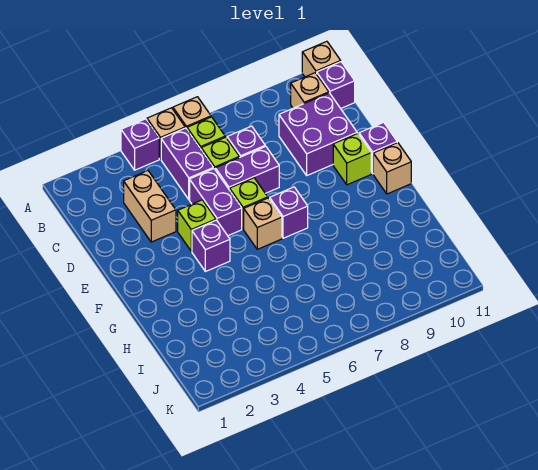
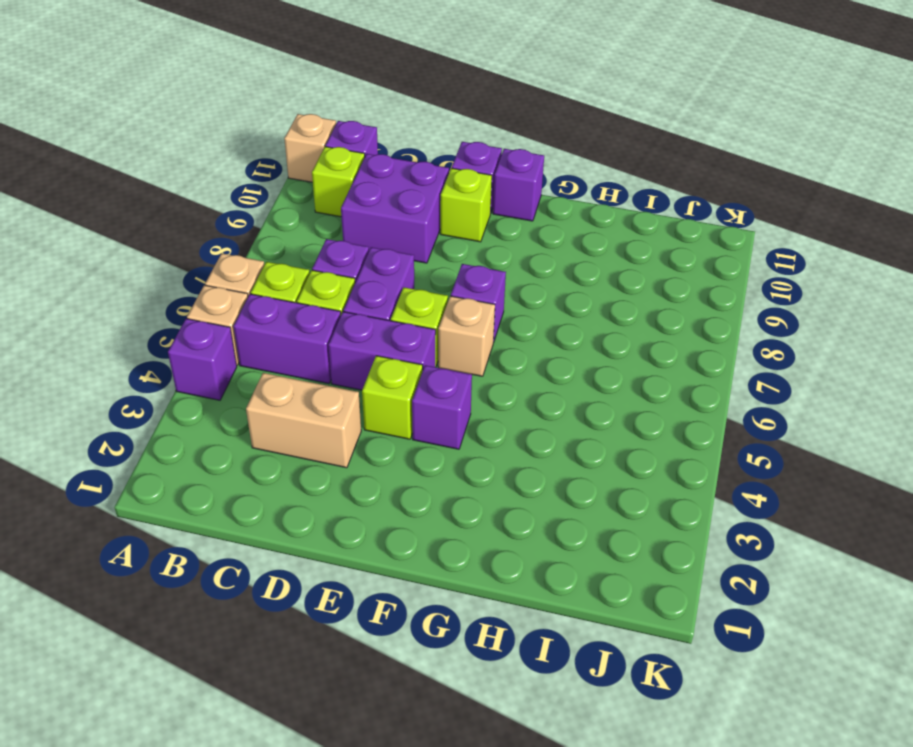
tan brick B10 level 1 -> lime brick B10 level 1
tan brick F11 level 1 -> purple brick F11 level 1

